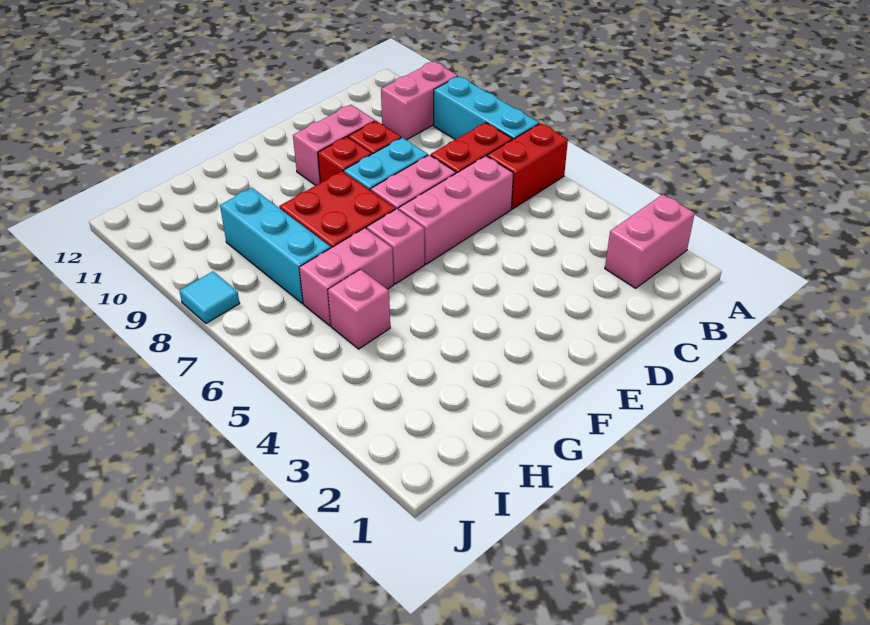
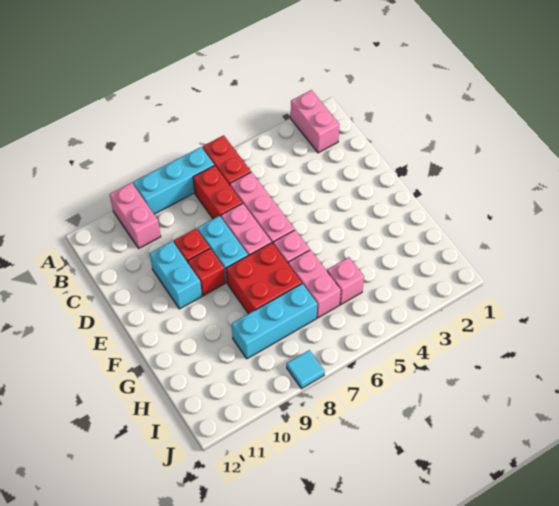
pink brick D10:E10 level 1 -> cyan brick D10:E10 level 1

